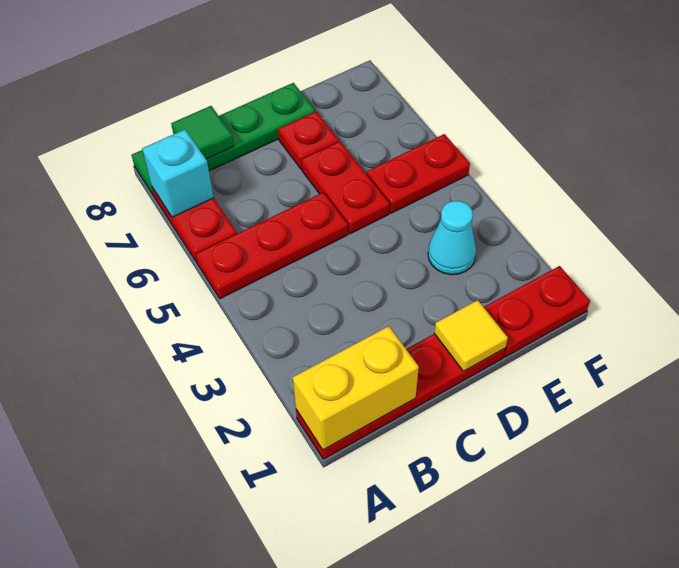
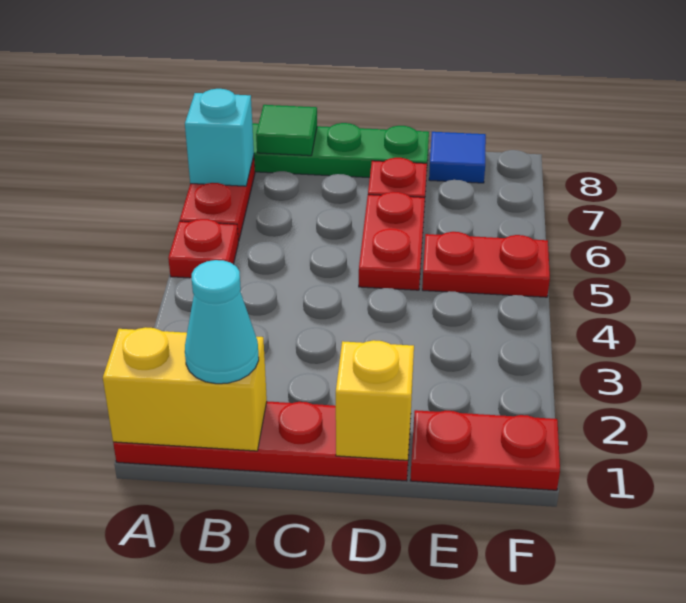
red plate A5:C5 level 1 -> red plate A5 level 1
yellow tile D1 level 2 -> yellow brick D1 level 2
cyan cone E3 level 1 -> cyan cone B1 level 3
none -> blue tile E8 level 1

